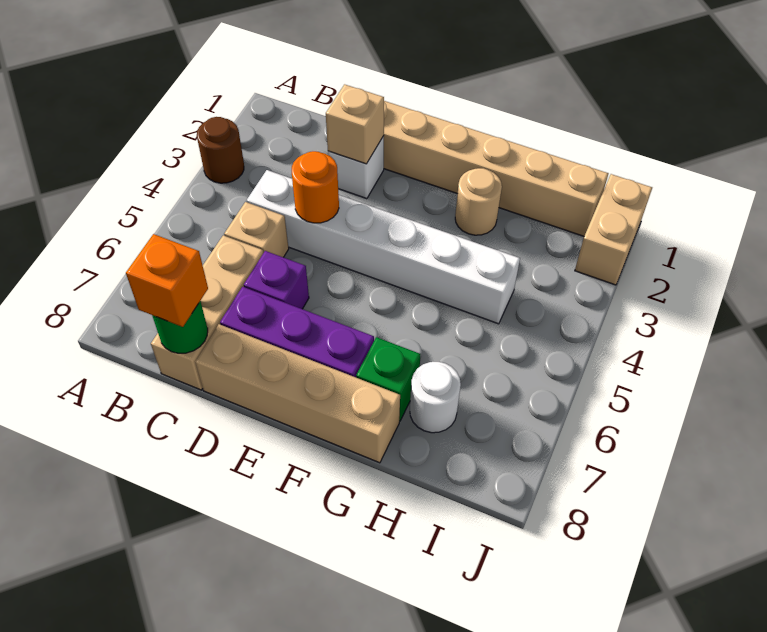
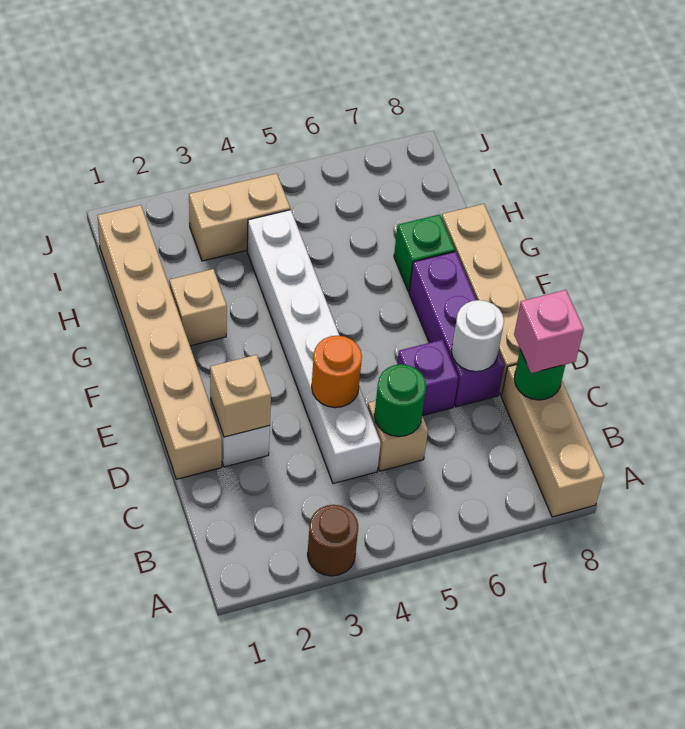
none -> green round brick C5 level 2
tan brick C6:C8 level 1 -> tan brick A8:C8 level 1
orange brick C8 level 3 -> pink brick C8 level 3
tan round brick G2 level 1 -> tan brick G2 level 1
white round brick H7 level 1 -> white round brick D7 level 2
tan brick J1:J2 level 1 -> tan brick I3:I4 level 1

